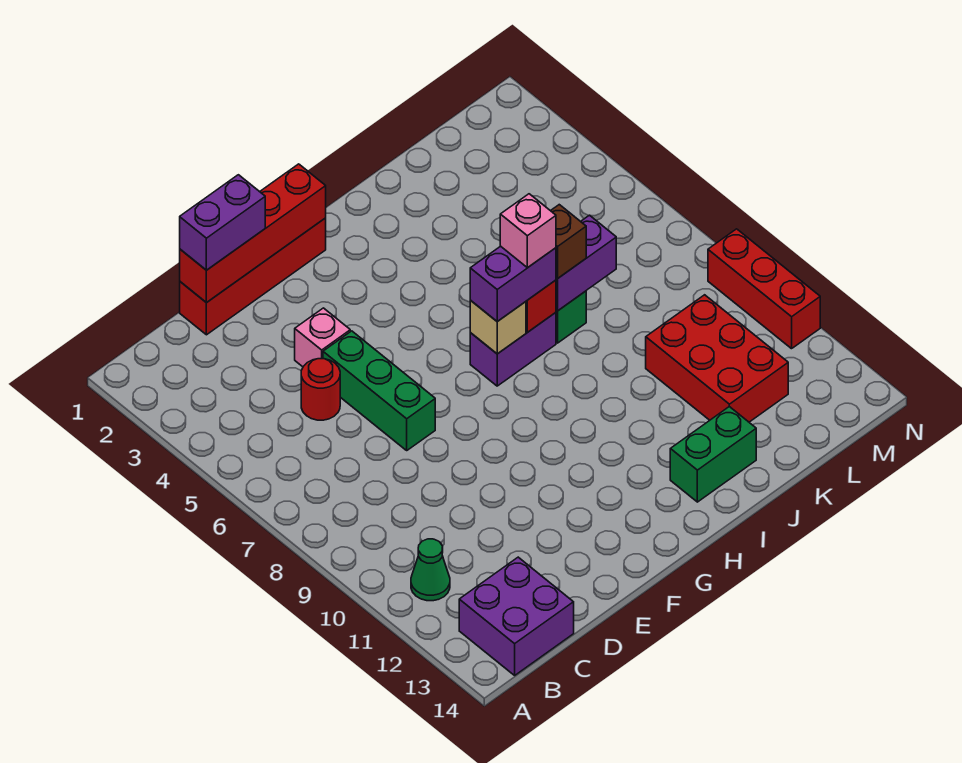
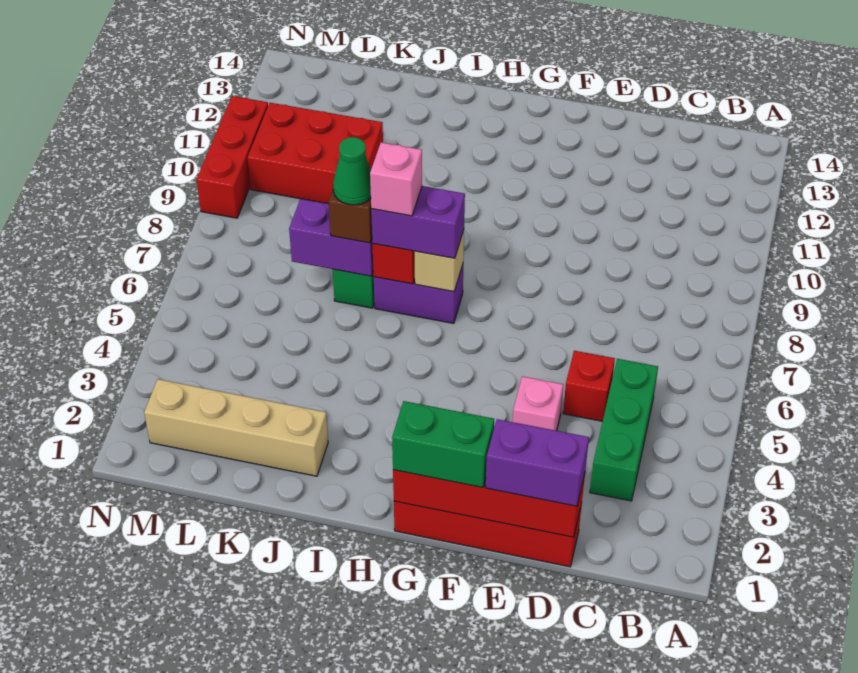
green cone B11 level 1 -> green cone J7 level 4
purple brick B13:C14 level 1 -> none
red round brick D5 level 1 -> red brick D5 level 1
green brick E5:E7 level 1 -> green brick C3:C5 level 1
green brick I13:J13 level 1 -> green brick F1:G1 level 3
none -> tan brick J2:M2 level 1
red brick K10:L12 level 1 -> red brick K10:M11 level 1

